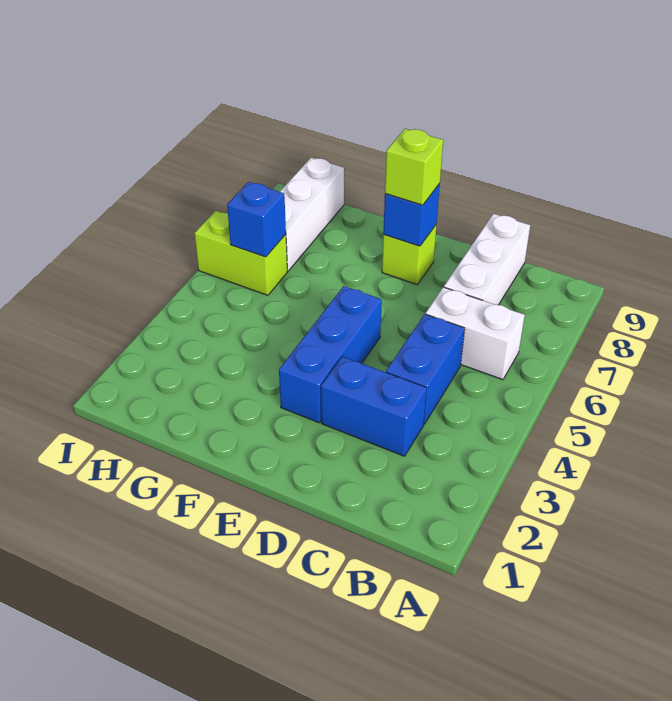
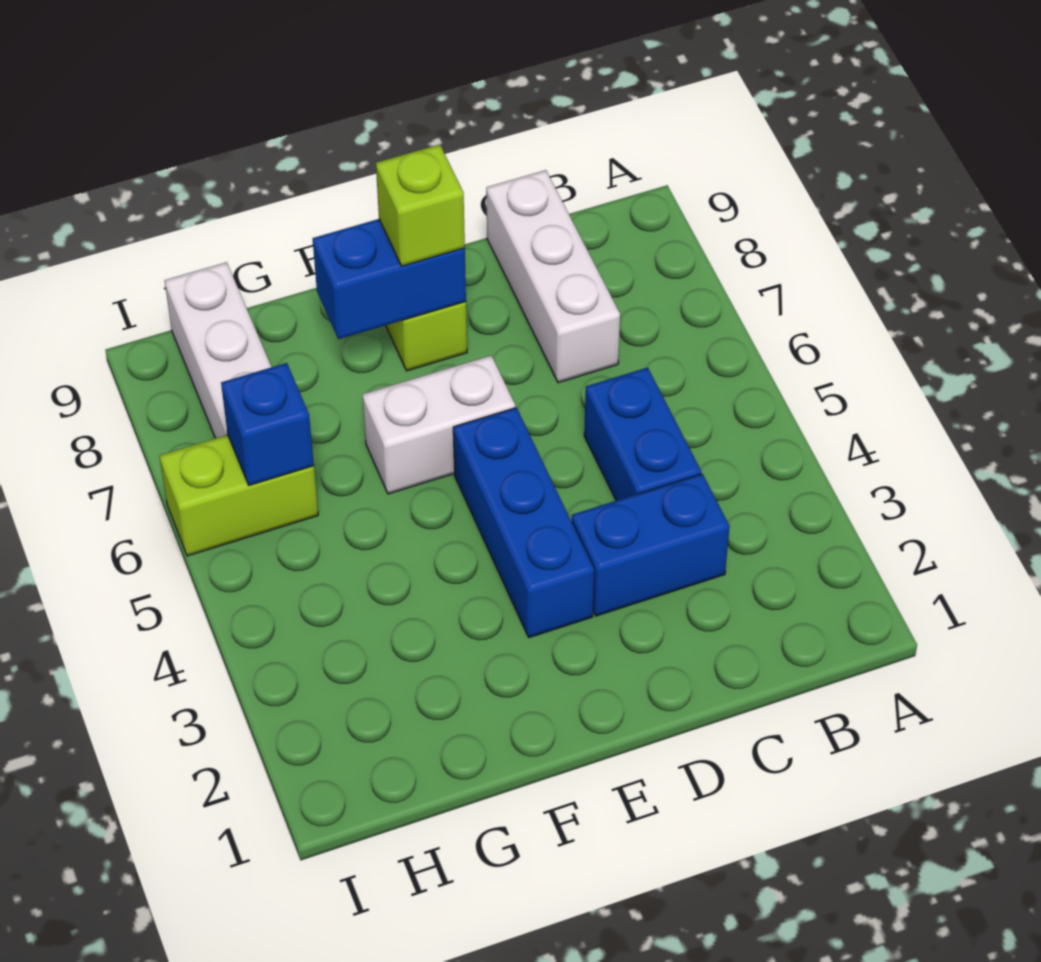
white brick B6:C6 level 1 -> white brick E6:F6 level 1
blue brick E8 level 2 -> blue brick E8:F8 level 2

